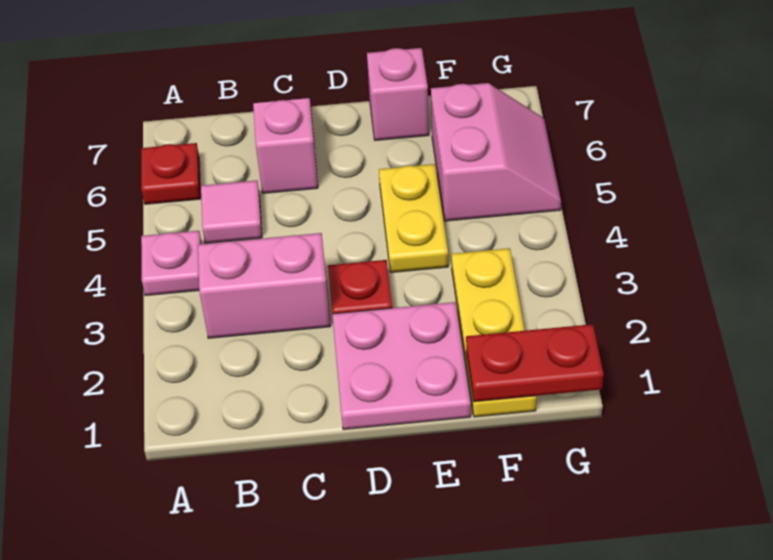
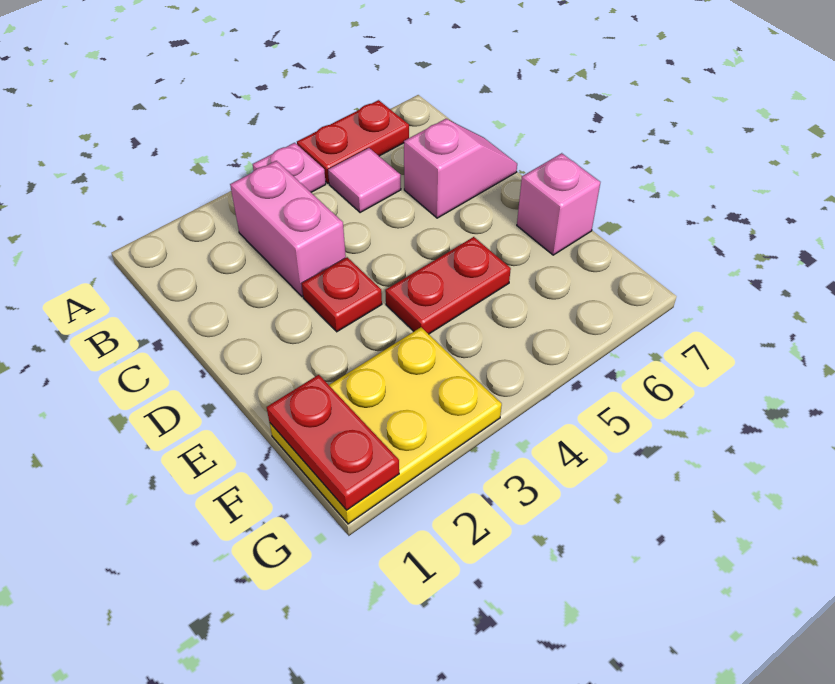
red plate A6 level 1 -> red plate A5:A6 level 1
pink plate D1:E2 level 1 -> none
yellow plate E4:E5 level 1 -> red plate E4:E5 level 1
yellow plate F1:F3 level 1 -> yellow plate F1:G3 level 1
pink slope F5:G6 level 1 top F -> none

